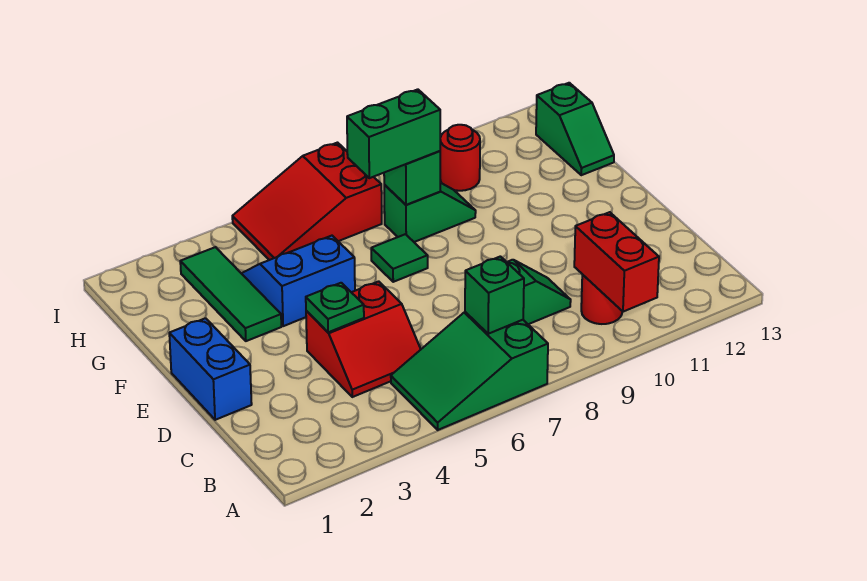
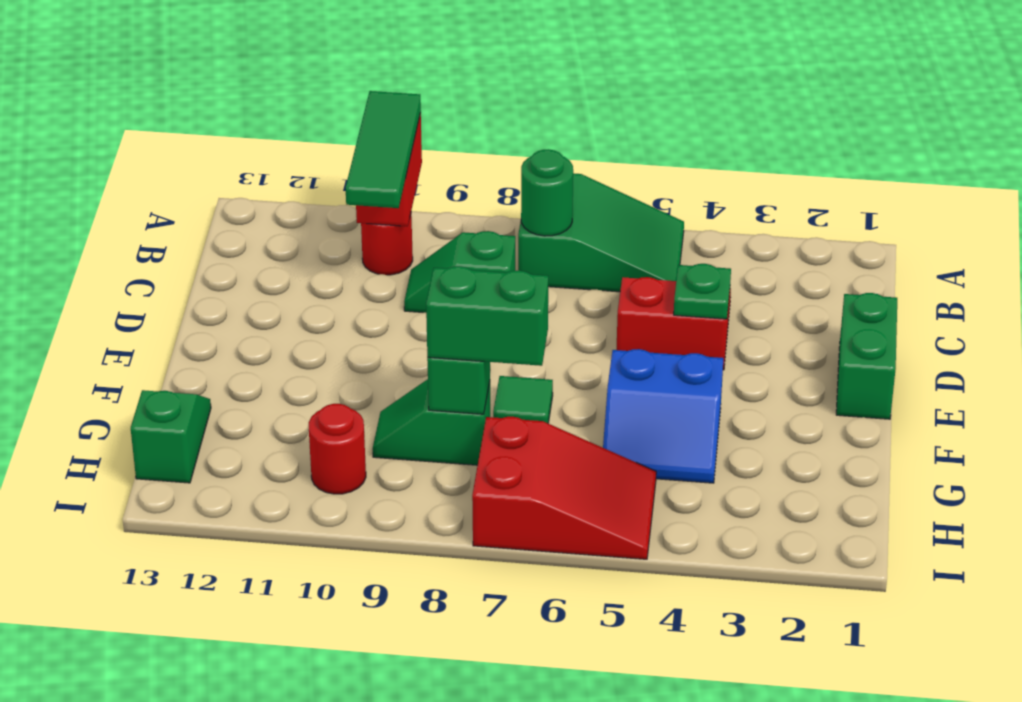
green brick B7 level 2 -> green round brick B7 level 2
blue brick D1:E1 level 1 -> green brick D1:E1 level 1
green tile F3:H3 level 1 -> green tile A10:C10 level 3

